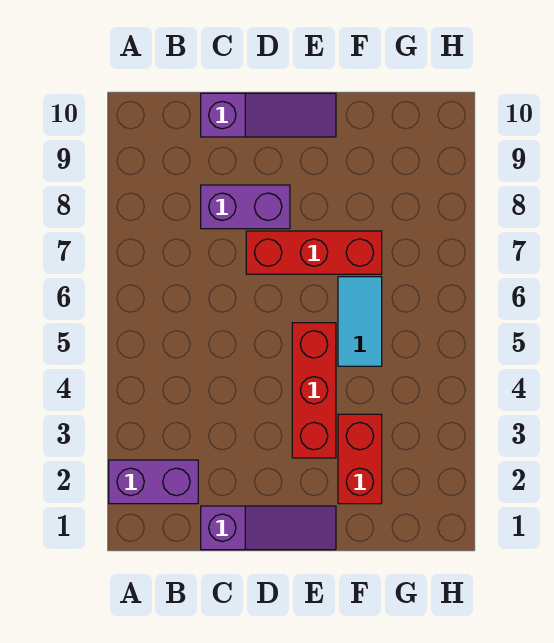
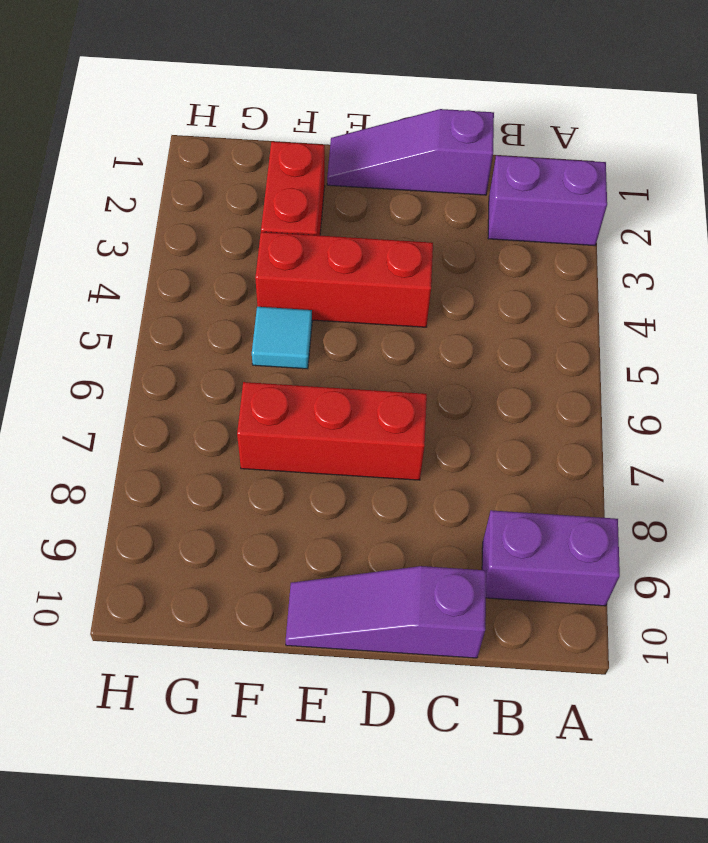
purple brick C8:D8 level 1 -> purple brick A9:B9 level 1
red brick E3:E5 level 1 -> red brick D4:F4 level 1
cyan tile F5:F6 level 1 -> cyan tile F5 level 1

